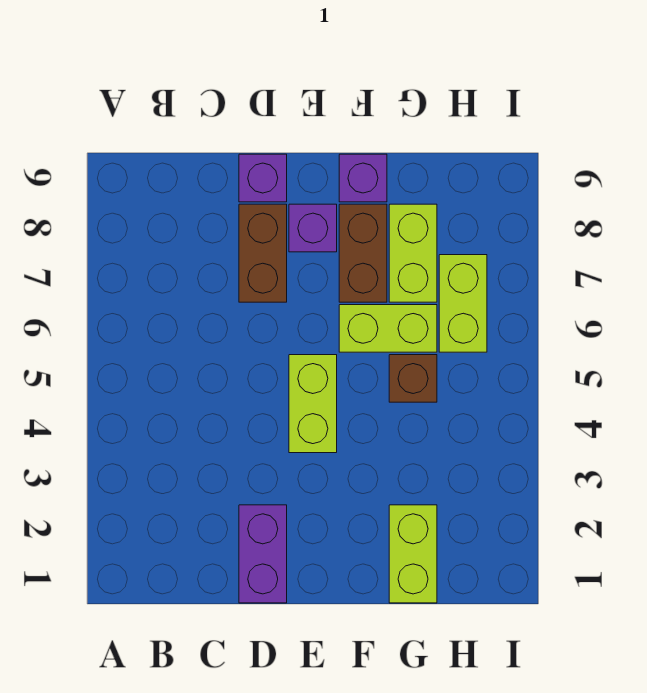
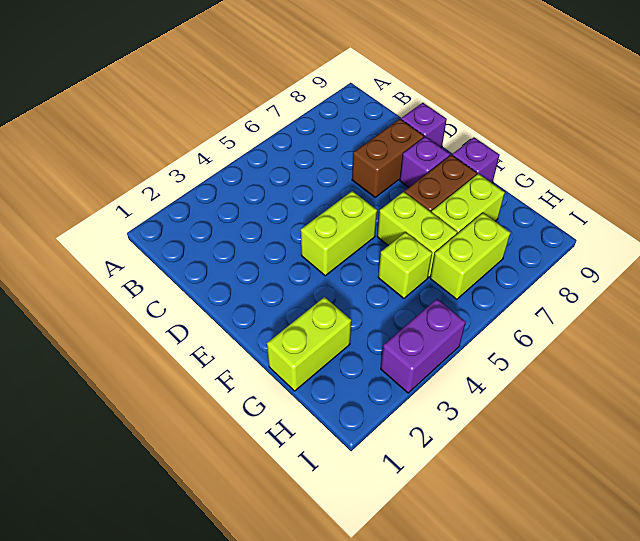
purple brick D1:D2 level 1 -> purple brick I3:I4 level 1
brown brick G5 level 1 -> lime brick G5 level 1

